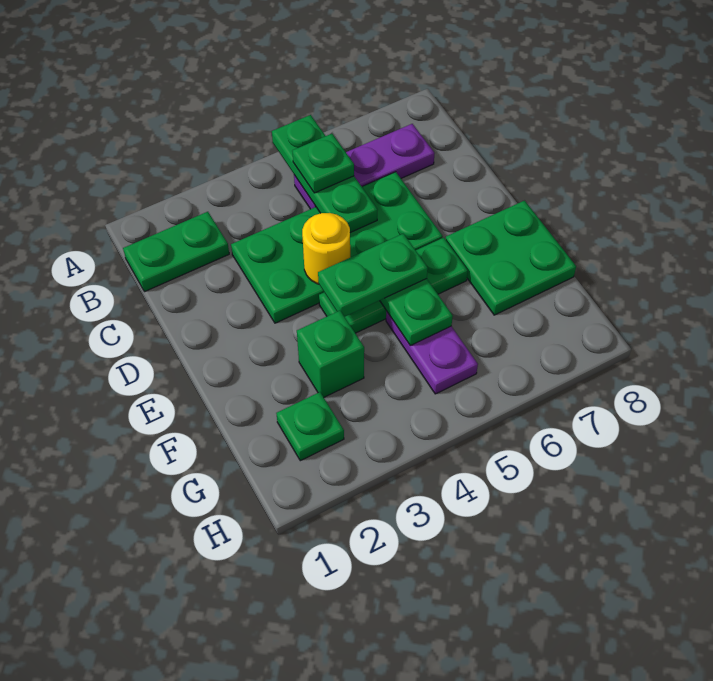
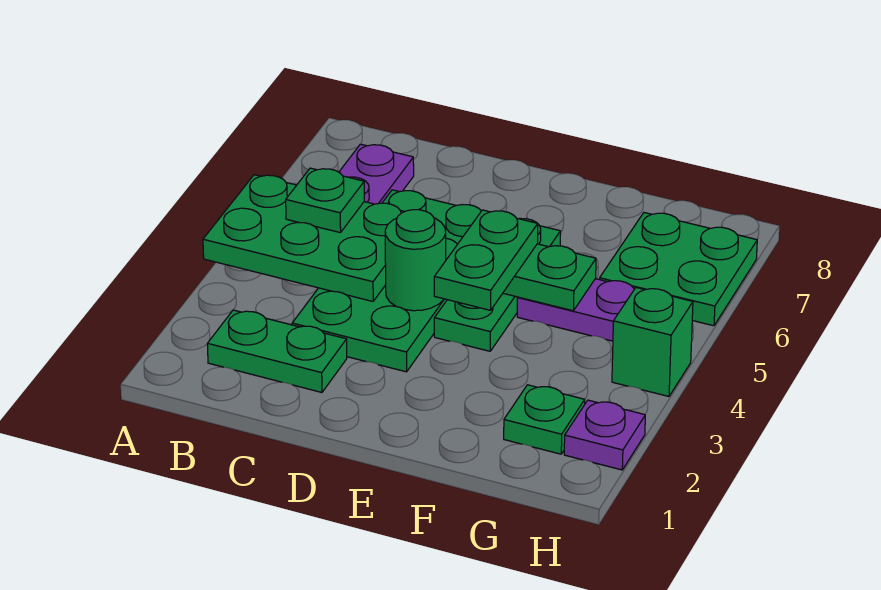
green plate A5:C5 level 2 -> green plate A4:C5 level 2
green plate B1:B2 level 1 -> green plate B2:C2 level 1
yellow round brick D4 level 2 -> green round brick D4 level 2
green plate E7:F8 level 1 -> green plate G6:H7 level 1
green brick F3 level 1 -> green brick H4 level 1
none -> purple plate H2 level 1

